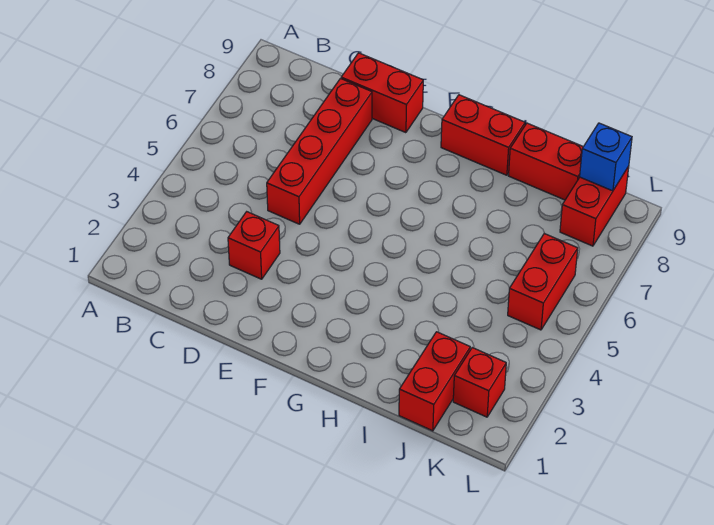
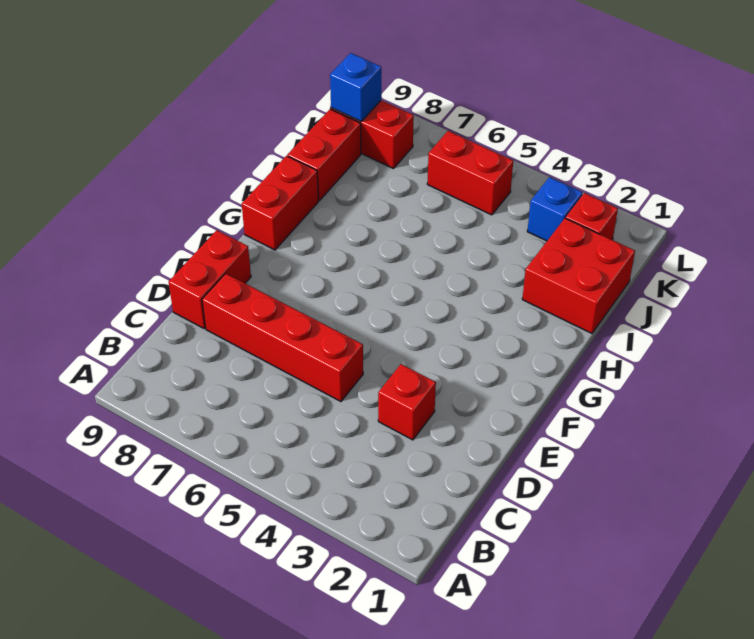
red brick J1:J2 level 1 -> red brick I1:J2 level 1
none -> blue brick K3 level 1

